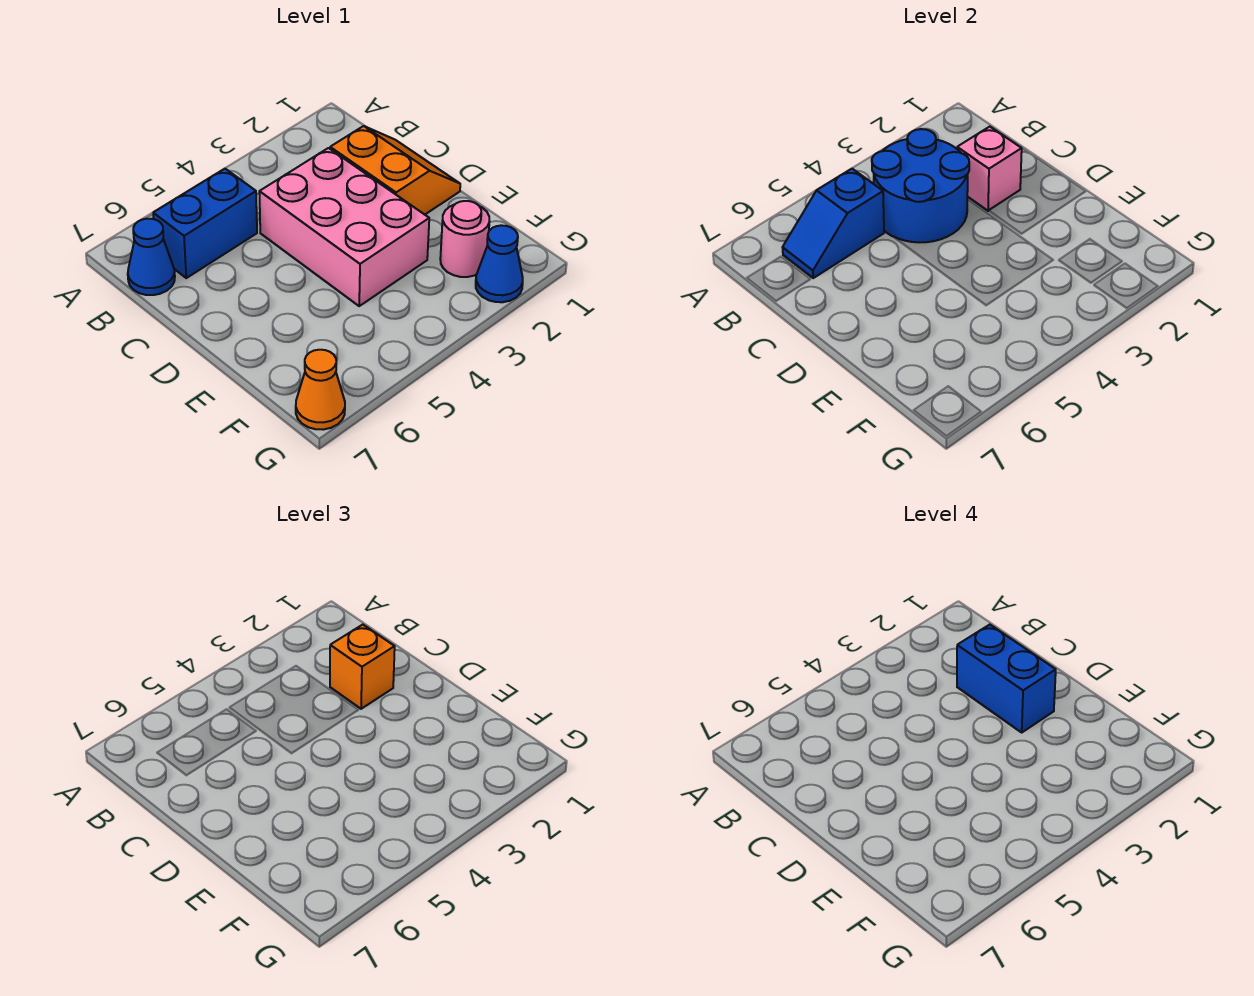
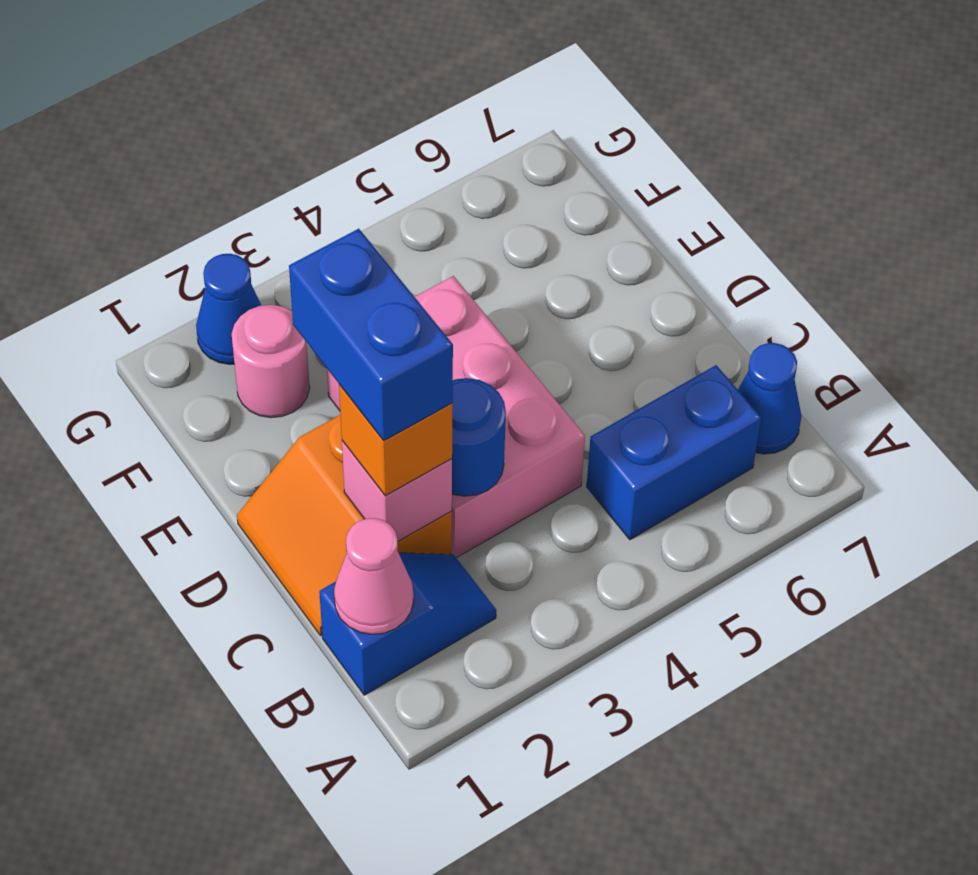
none -> pink cone B1 level 2
blue round brick B3:C4 level 2 -> blue round brick C3 level 2
blue slope B5:B6 level 2 top 5 -> blue slope B1:B2 level 1 top 1
orange cone G7 level 1 -> none

